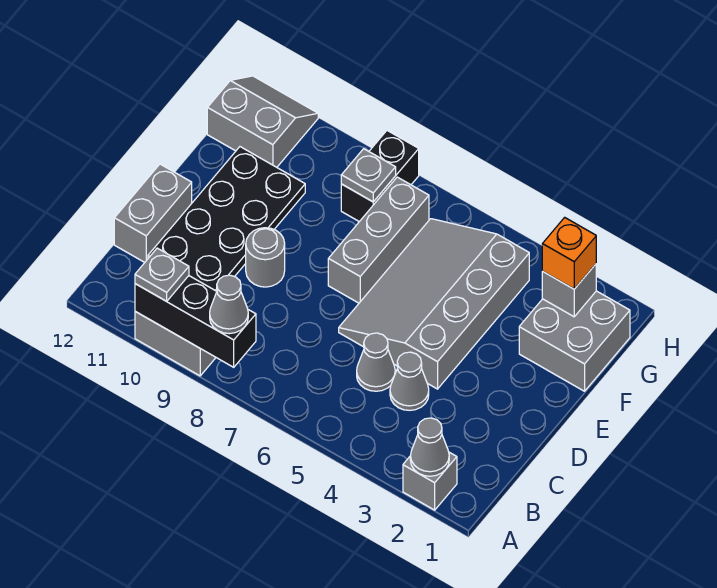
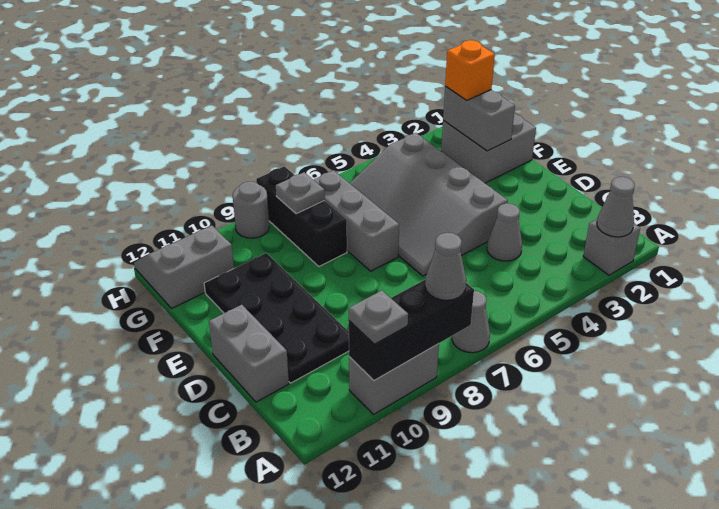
grey cone C5 level 1 -> grey cone A7 level 1
grey round brick D9 level 1 -> grey round brick H9 level 1
grey brick G2 level 2 -> grey brick F2:G2 level 2
black brick G8:H8 level 1 -> black brick F8:H8 level 1

